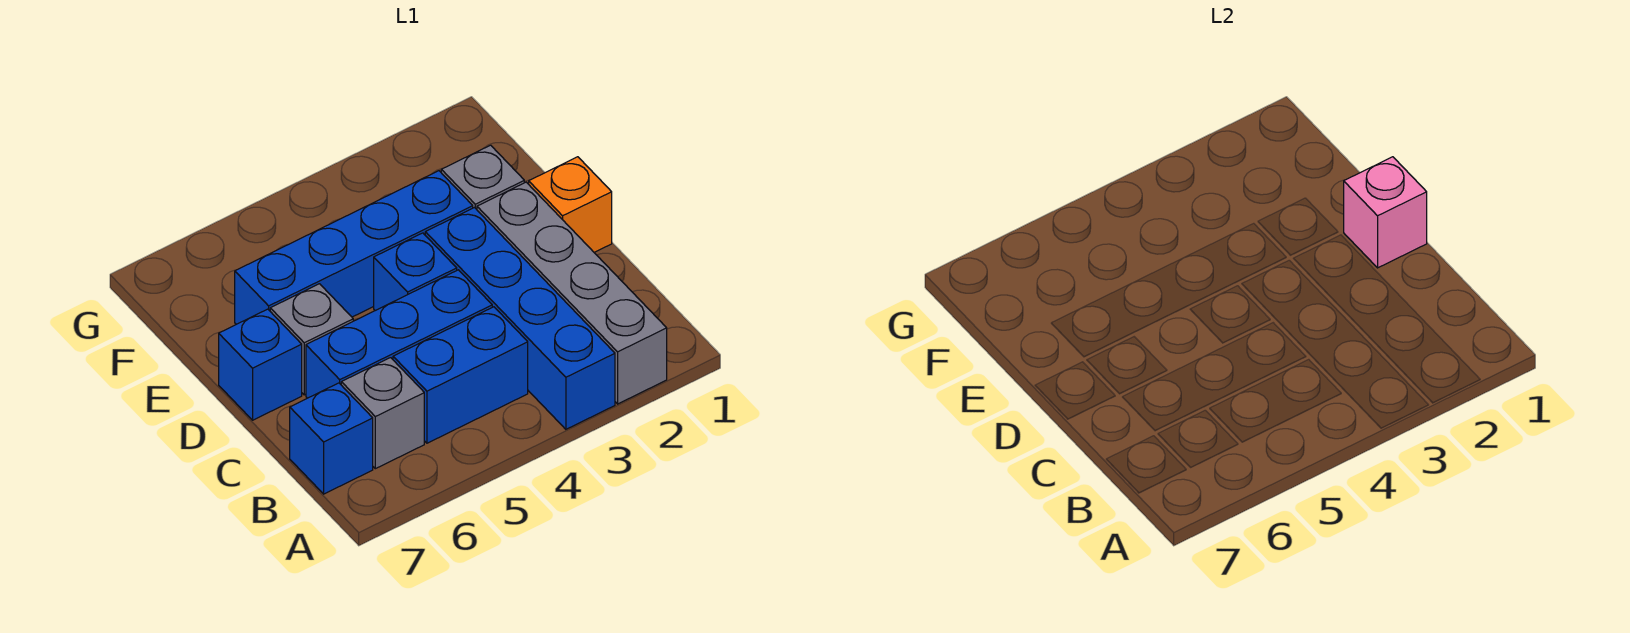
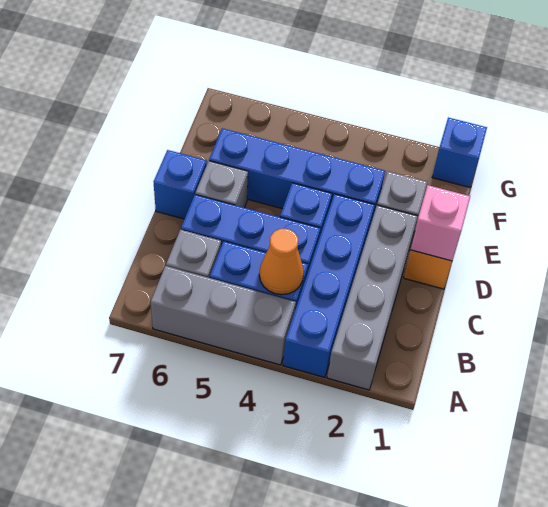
none -> grey brick A4:A6 level 1
none -> orange cone B4 level 2
blue brick B7 level 1 -> blue brick G1 level 1

